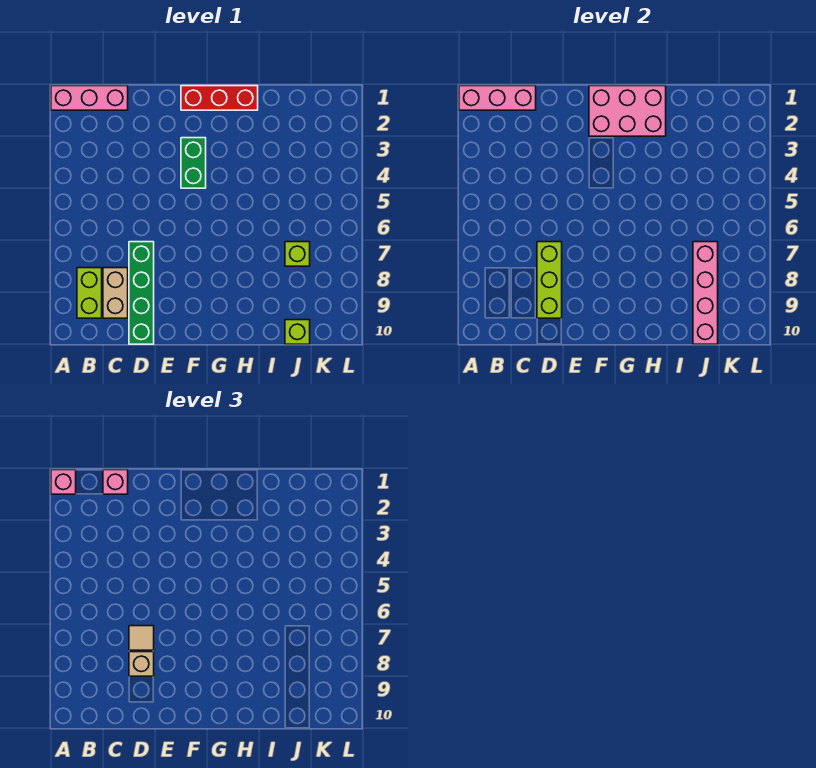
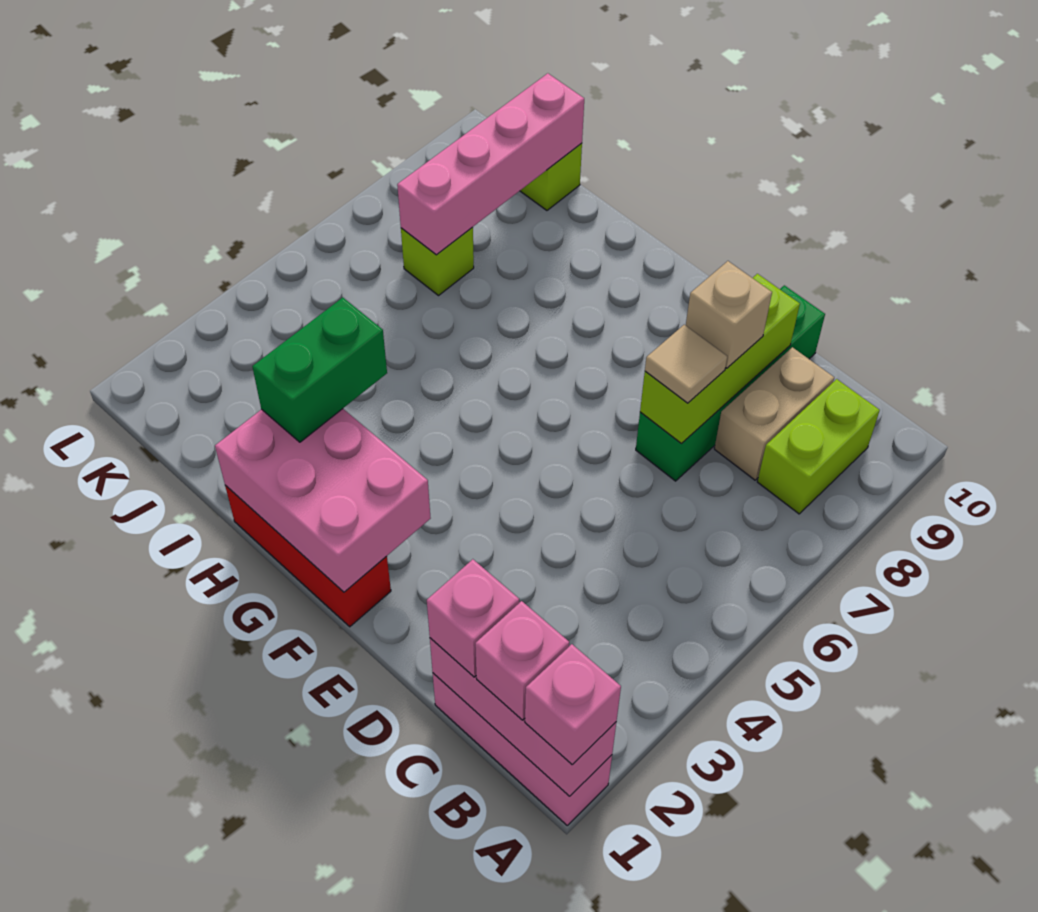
none -> pink brick B1 level 3
green brick F3:F4 level 1 -> green brick H2:H3 level 3

